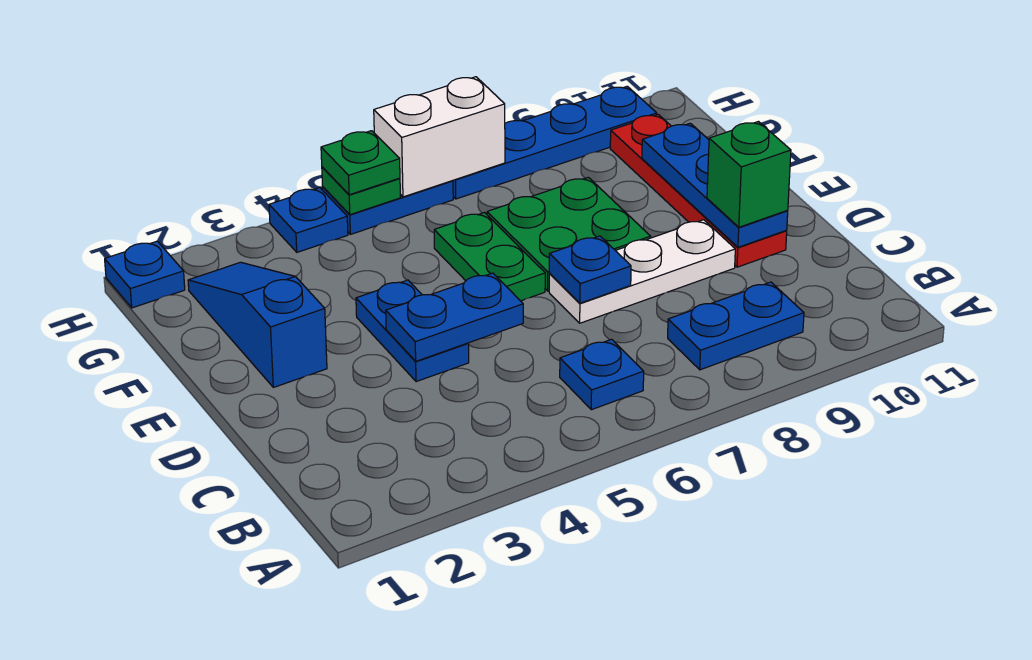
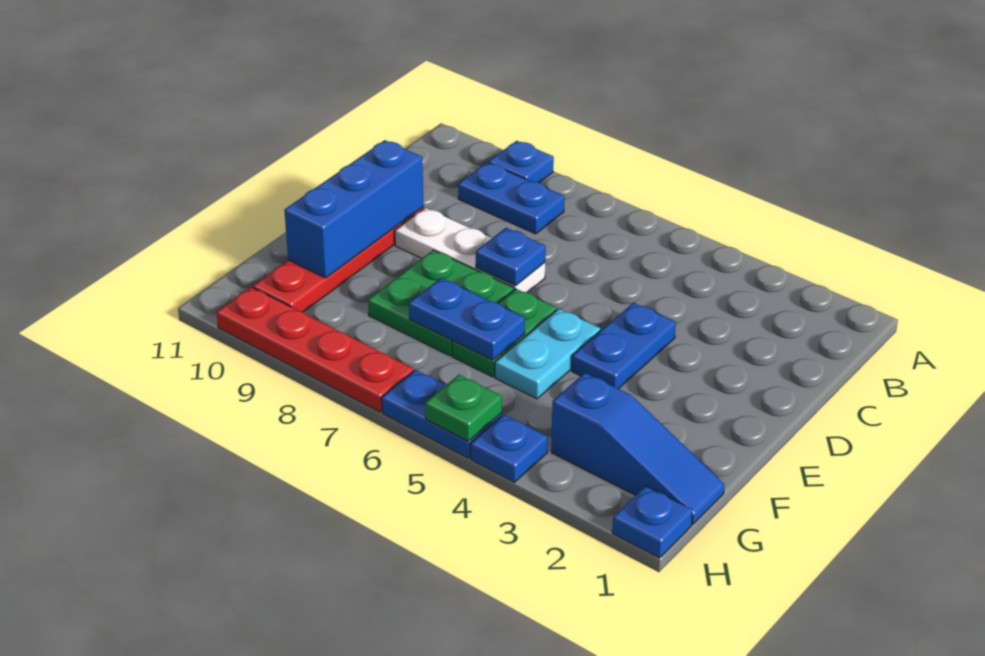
blue plate B6 level 1 -> blue plate A9 level 1
blue plate D4:D5 level 2 -> blue plate F6:F7 level 2
blue plate D10:F10 level 2 -> blue brick D10:F10 level 2
green brick D10 level 3 -> none
blue slope E2:G2 level 1 top E -> blue slope G1:G3 level 1 top 3
none -> cyan plate E5:F5 level 1
green plate H5 level 3 -> none
white brick H6:H7 level 2 -> none
blue plate H7:H10 level 1 -> red plate H7:H10 level 1

